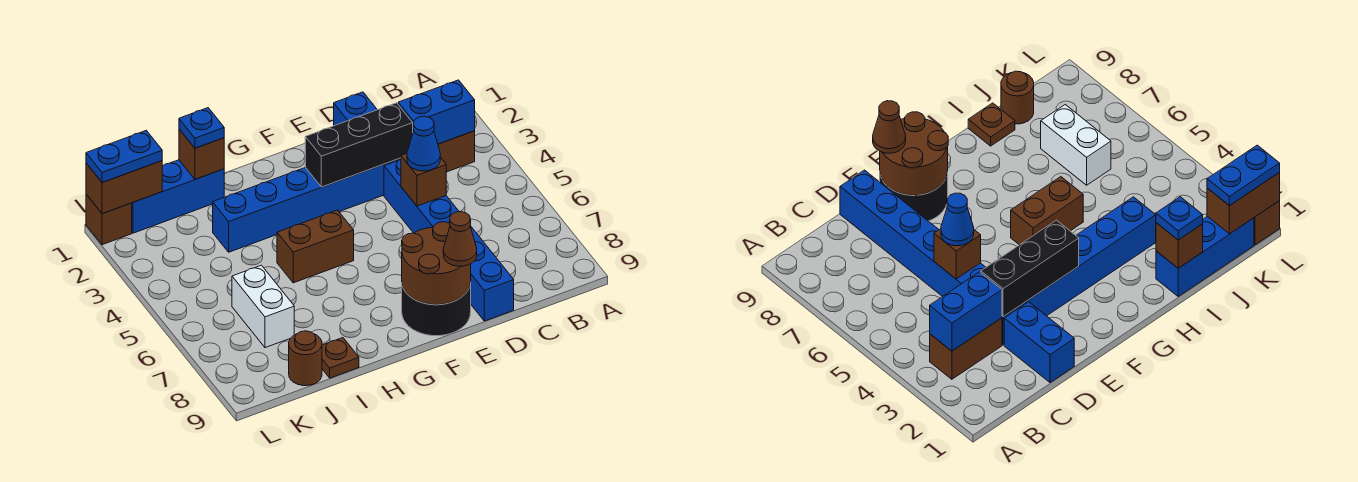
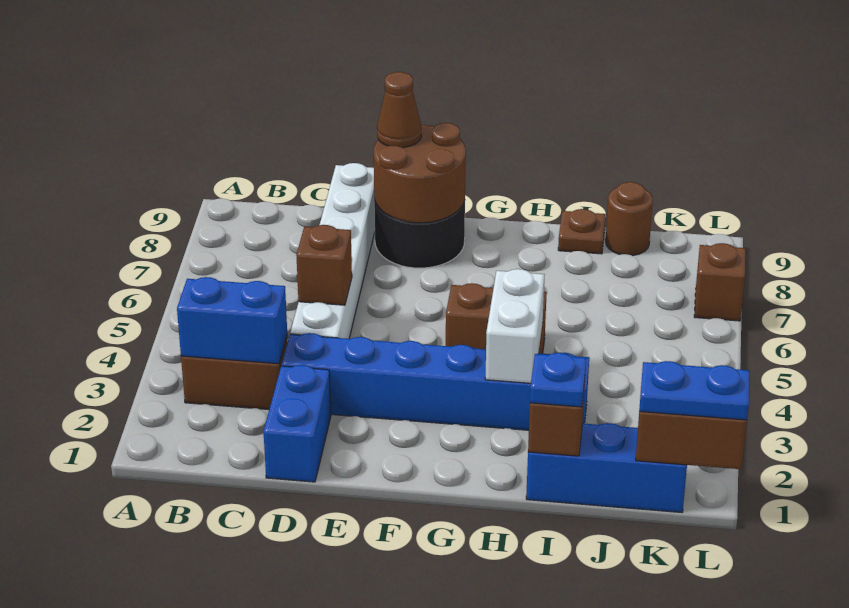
black brick D3:F3 level 2 -> none
blue brick D4:D9 level 1 -> white brick D4:D9 level 1
blue cone D5 level 3 -> none
white brick J6:J7 level 1 -> white brick H3:H4 level 2
brown brick L1 level 1 -> brown brick L7 level 1

